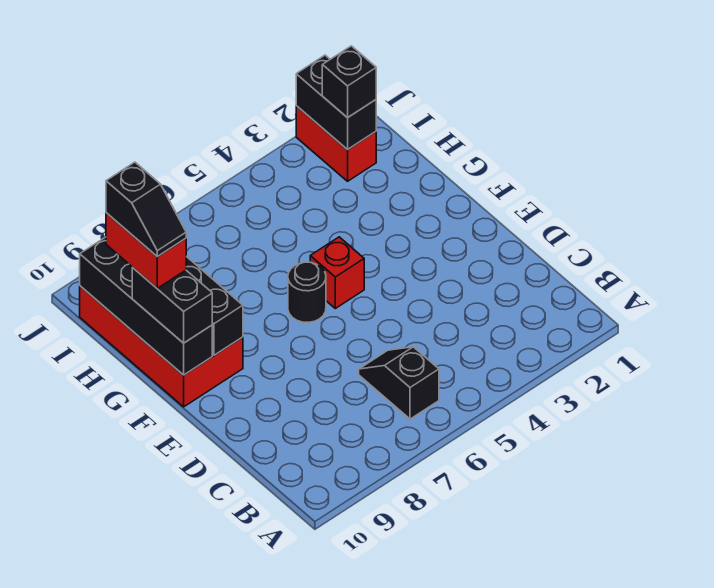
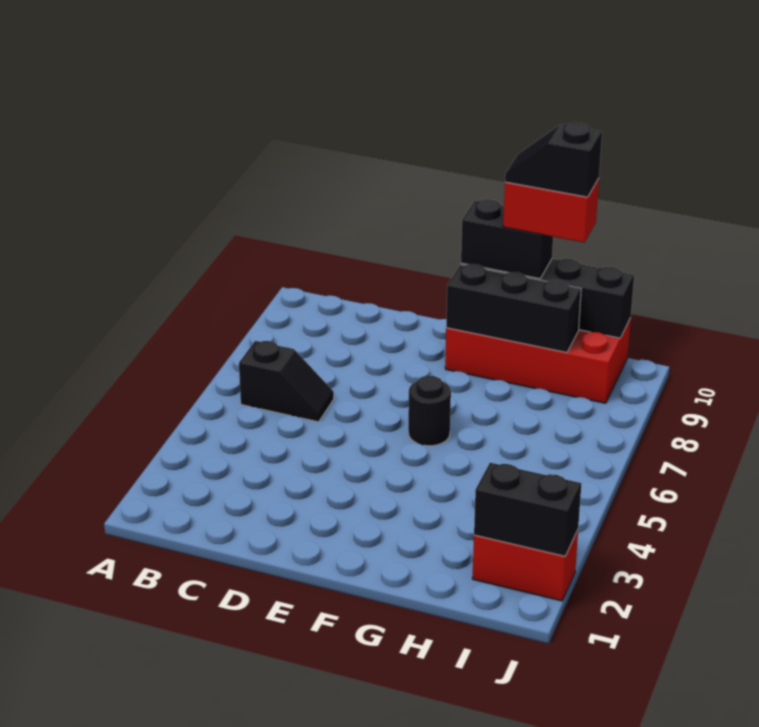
red brick F5 level 1 -> none
black brick I2 level 3 -> none

